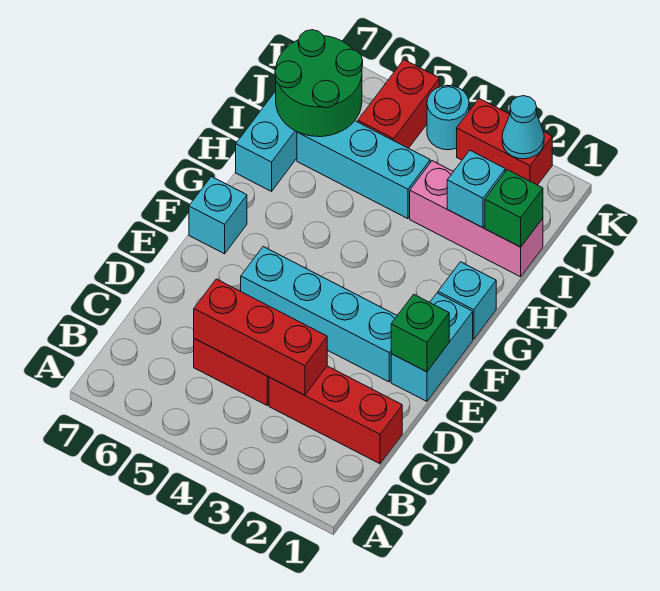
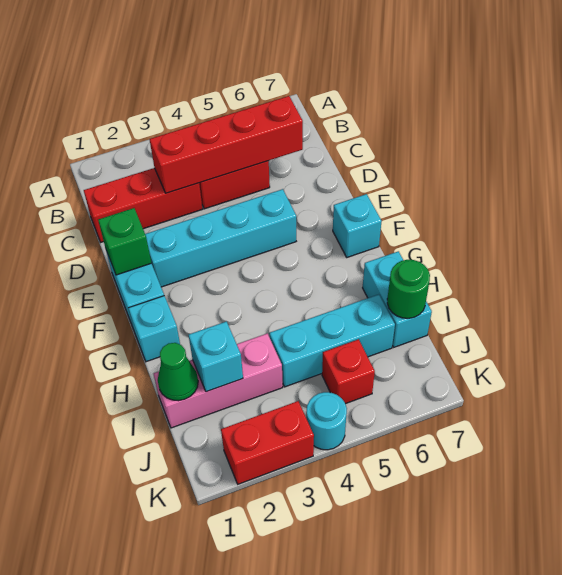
red brick C3:C5 level 2 -> red brick C3:C6 level 2
green brick I1 level 2 -> green cone I1 level 2
green round brick I6:J7 level 2 -> green round brick I7 level 2
red brick J5:K5 level 1 -> red brick J5 level 1
cyan cone K2 level 2 -> none

